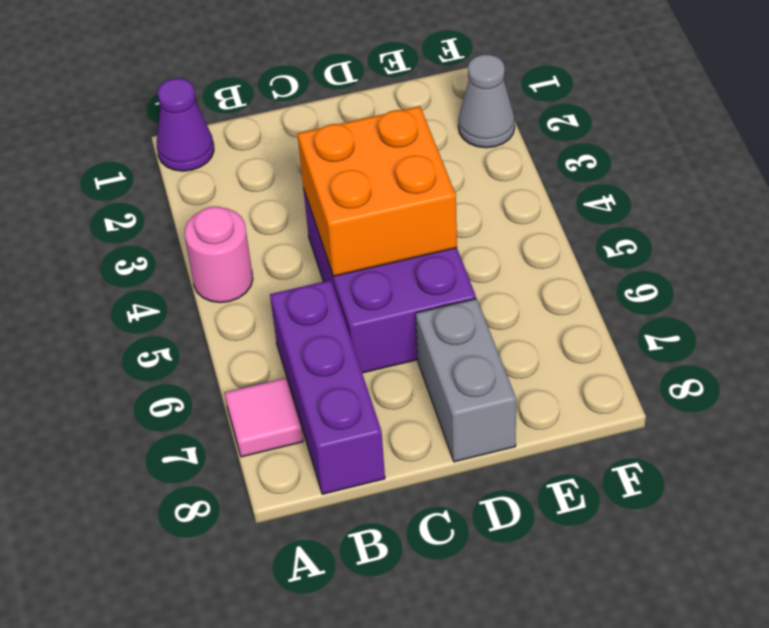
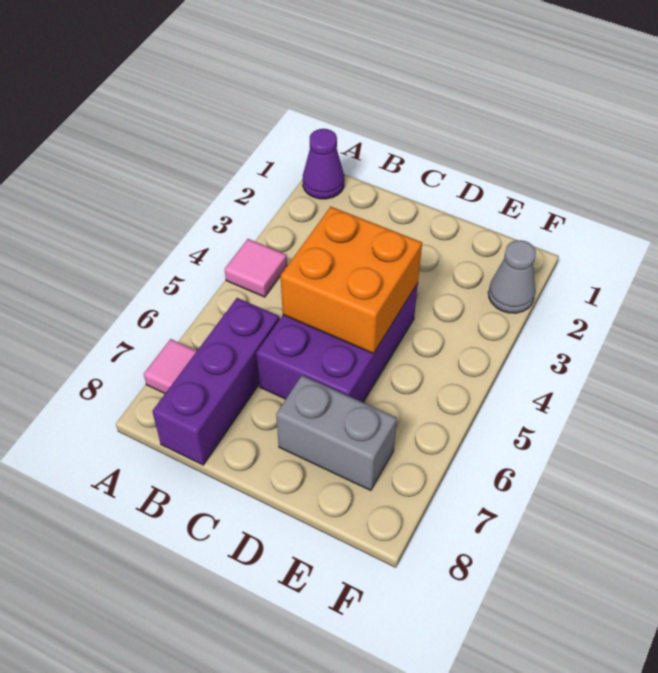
pink round brick A4 level 1 -> pink tile A4 level 1
grey brick D7:D8 level 1 -> grey brick D7:E7 level 1

